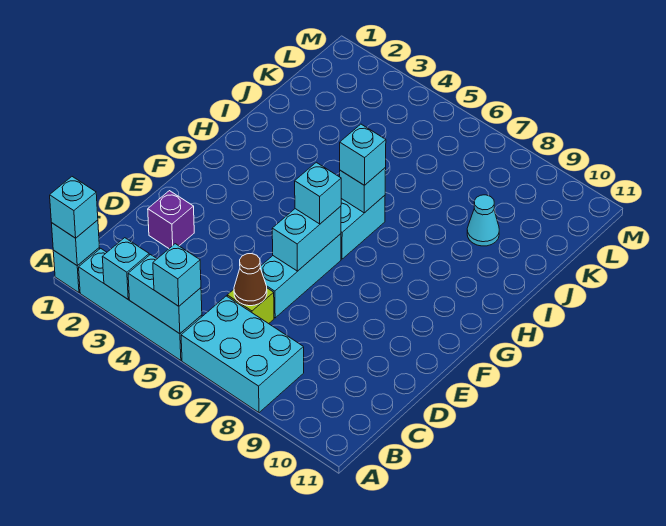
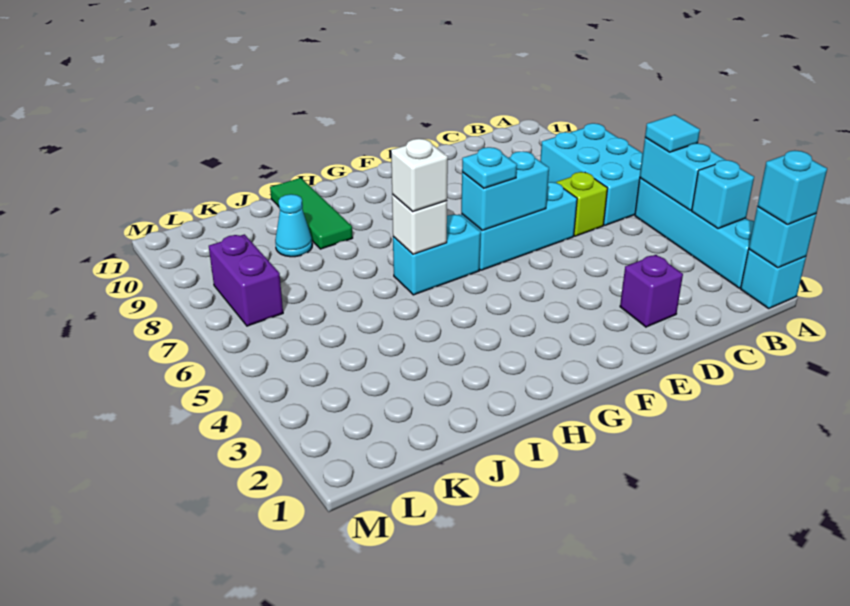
cyan brick A5 level 3 -> cyan tile A5 level 3
brown cone C6 level 2 -> none
cyan brick F6 level 3 -> cyan plate F6 level 3
cyan brick H6 level 2 -> white brick H6 level 2
cyan brick H6 level 3 -> white brick H6 level 3
none -> green tile I9:I11 level 1
none -> purple brick L7:L8 level 1

